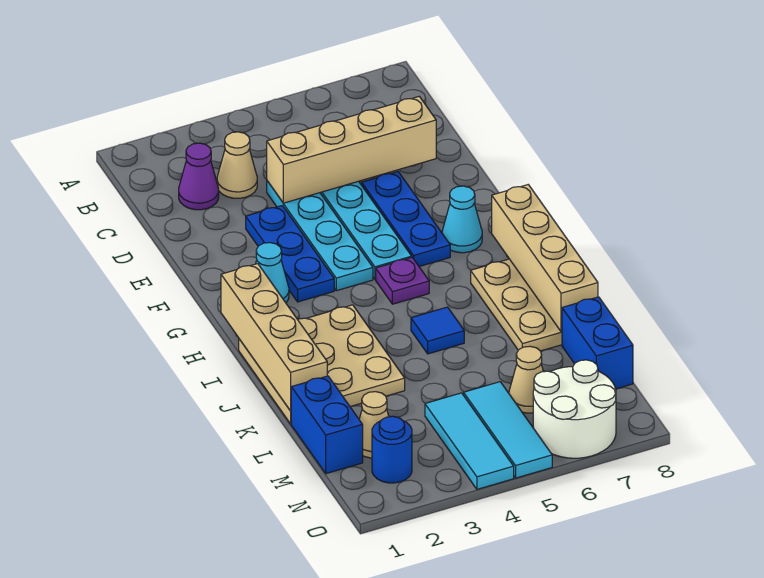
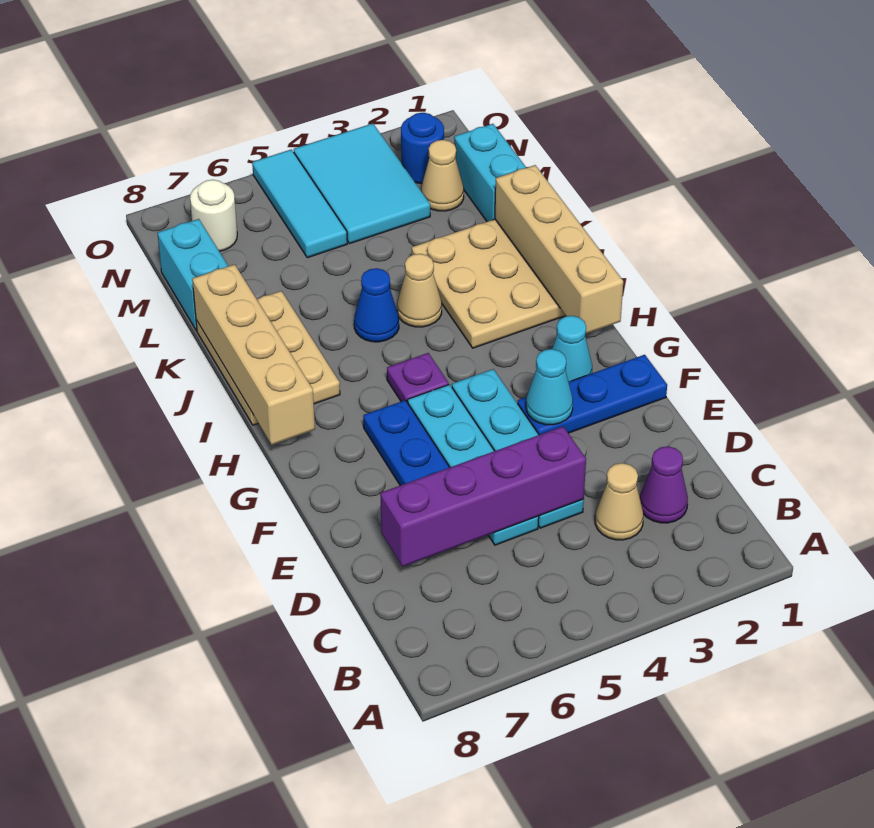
tan brick D4:D7 level 2 -> purple brick D4:D7 level 2
blue plate E3:G3 level 1 -> blue plate F1:F3 level 1
cyan cone G7 level 1 -> cyan cone F3 level 2
blue tile J5 level 1 -> blue cone J5 level 1
blue brick L1:M1 level 1 -> cyan brick L1:M1 level 1
blue brick L8:M8 level 1 -> cyan brick L8:M8 level 1
cyan tile M4:O4 level 1 -> cyan tile M3:O4 level 1
tan cone M6 level 1 -> tan cone J4 level 1
white round brick N6:O7 level 1 -> white round brick N7 level 1

